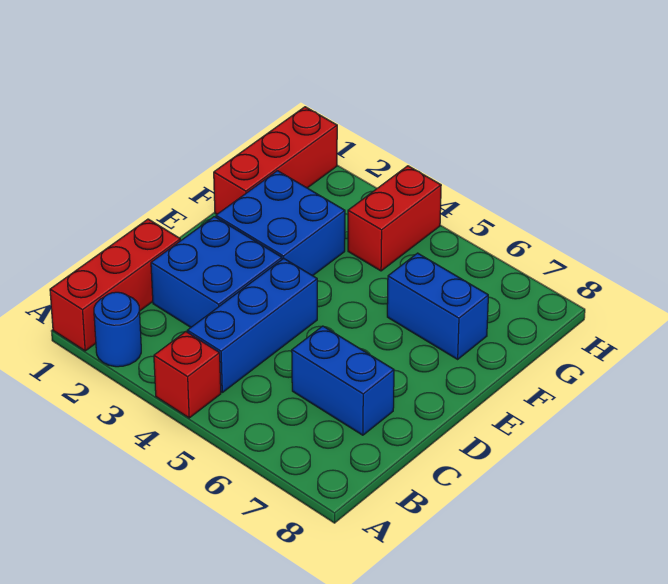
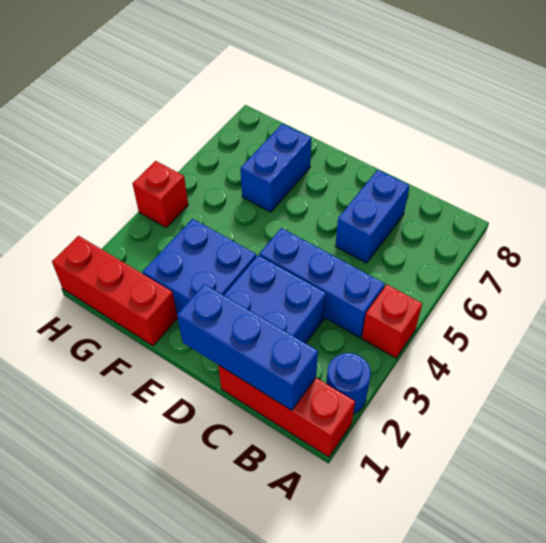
none -> blue brick B1:D1 level 2
red brick G4:H4 level 1 -> red brick H4 level 1

